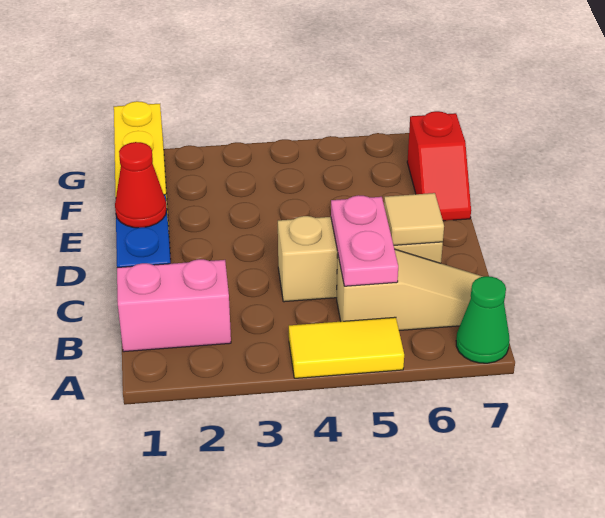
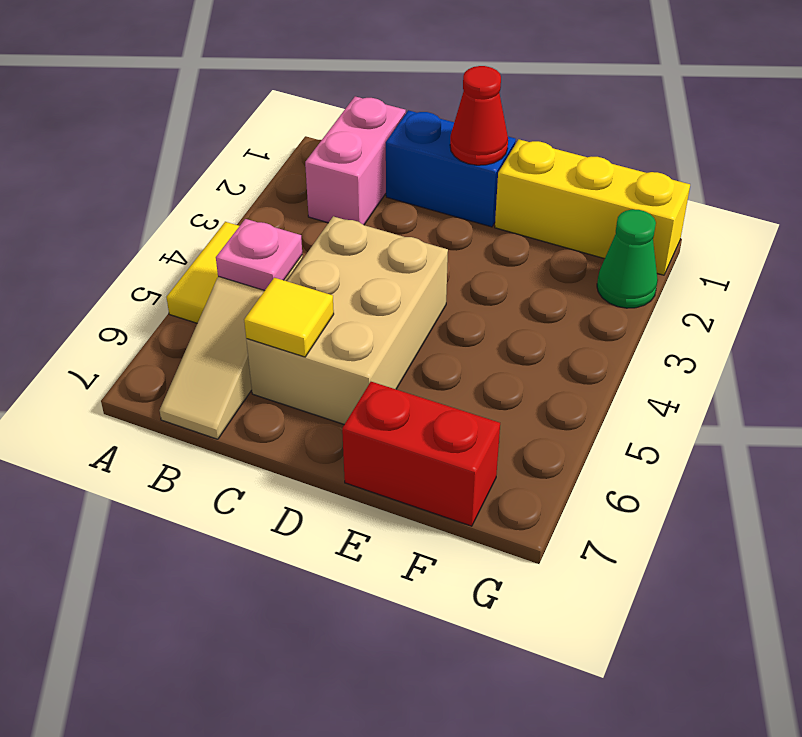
green cone A7 level 1 -> green cone G2 level 1
pink plate B5:C5 level 2 -> pink plate B5 level 2
tan brick C4:C6 level 1 -> tan brick C4:D6 level 1
tan tile C6 level 2 -> yellow tile C6 level 2
red slope E7:F7 level 1 top F -> red brick E7:F7 level 1

